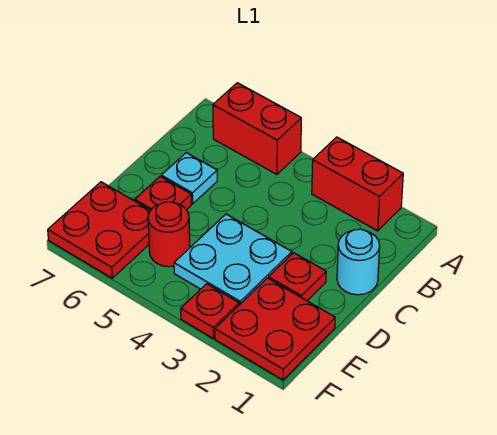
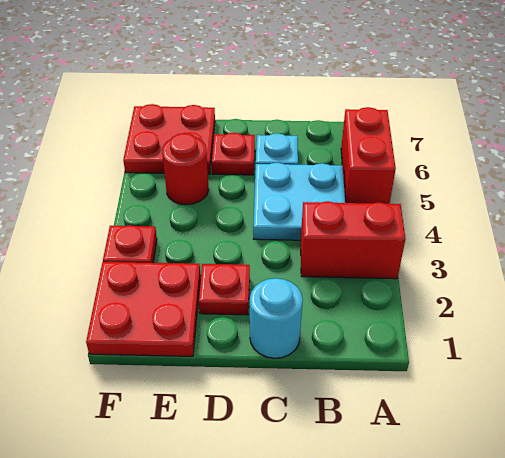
red brick A2:A3 level 1 -> red brick A3:B3 level 1
cyan plate D3:E4 level 1 -> cyan plate B4:C5 level 1

